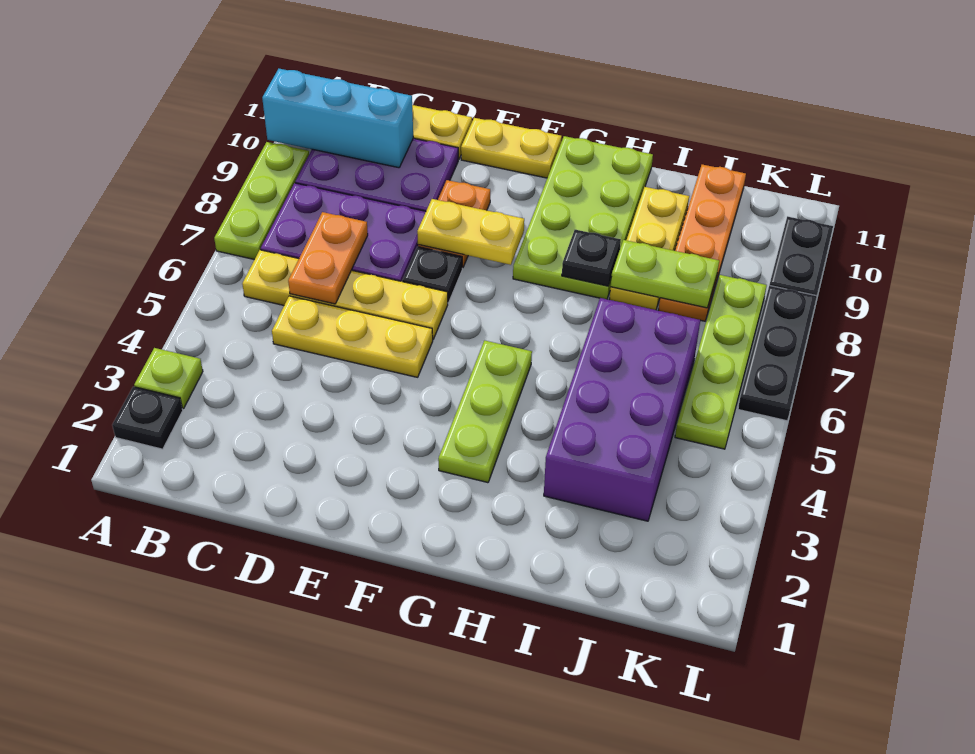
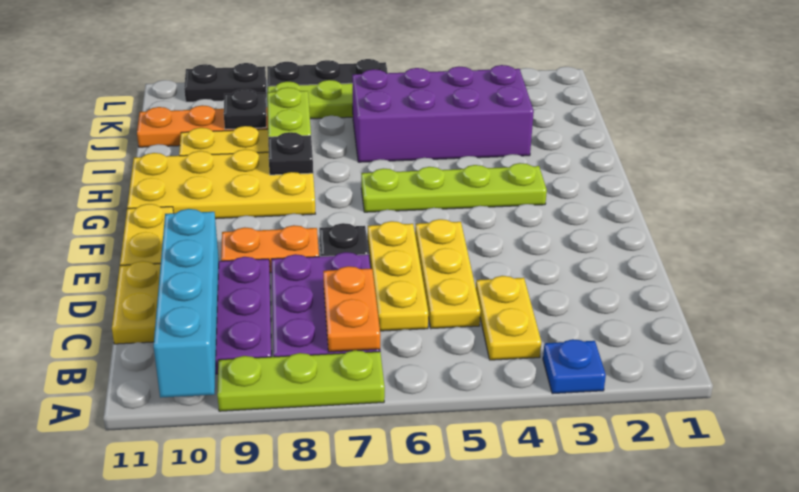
black plate A2 level 1 -> black plate J9 level 2
lime plate A3 level 1 -> blue plate A3 level 1
cyan brick A10:C10 level 2 -> cyan brick A10:D10 level 2
yellow plate B6:E6 level 1 -> yellow plate C6:E6 level 1
orange plate C6:C7 level 2 -> orange plate B7:C7 level 2
yellow plate E8:F8 level 2 -> yellow plate B4:C4 level 1
lime plate G3:G5 level 1 -> lime plate G3:G6 level 1
lime plate G8:H11 level 1 -> yellow plate G8:H11 level 1

